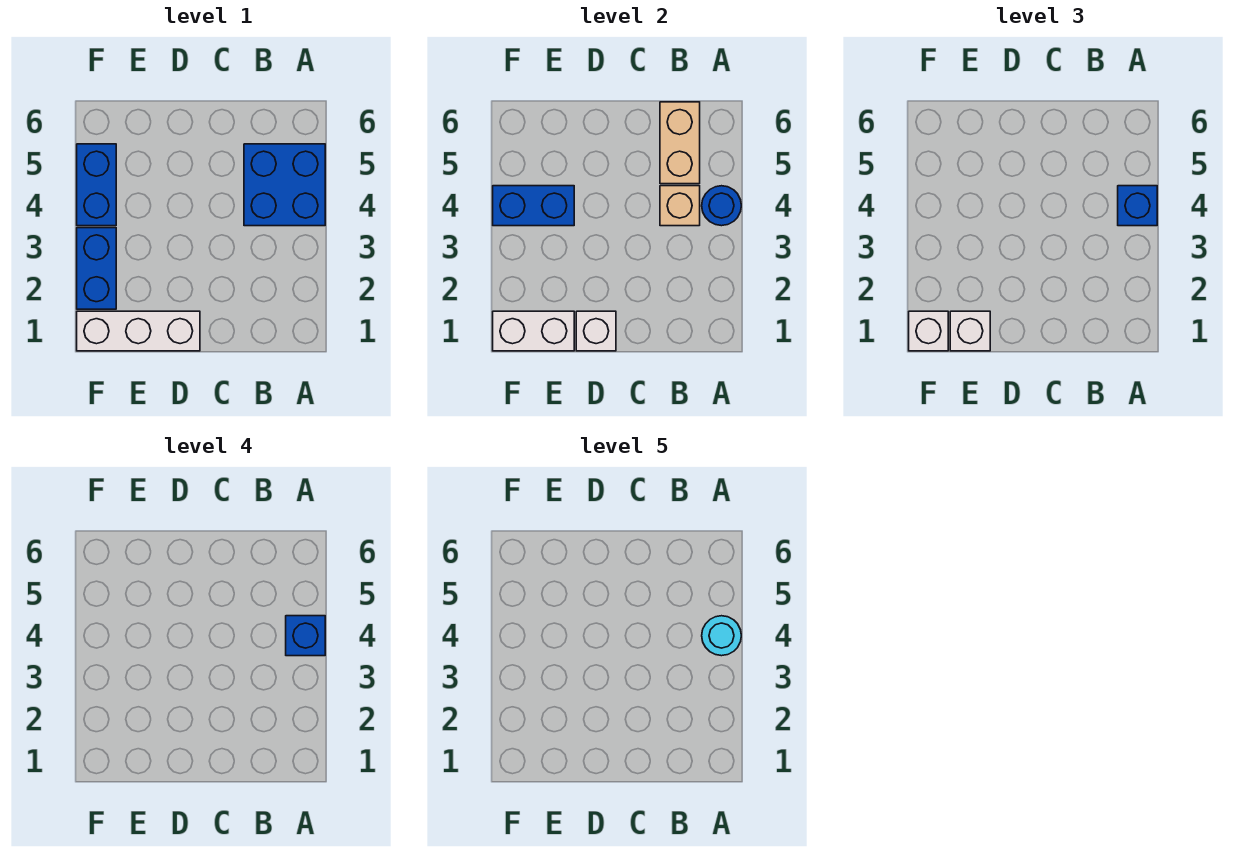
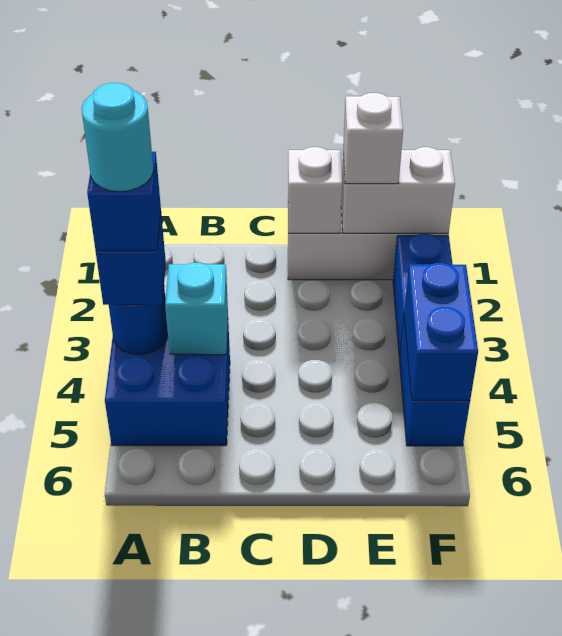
tan brick B4 level 2 -> cyan brick B4 level 2
tan brick B5:B6 level 2 -> none
blue brick E4:F4 level 2 -> blue brick F4:F5 level 2
white brick F1 level 3 -> none

